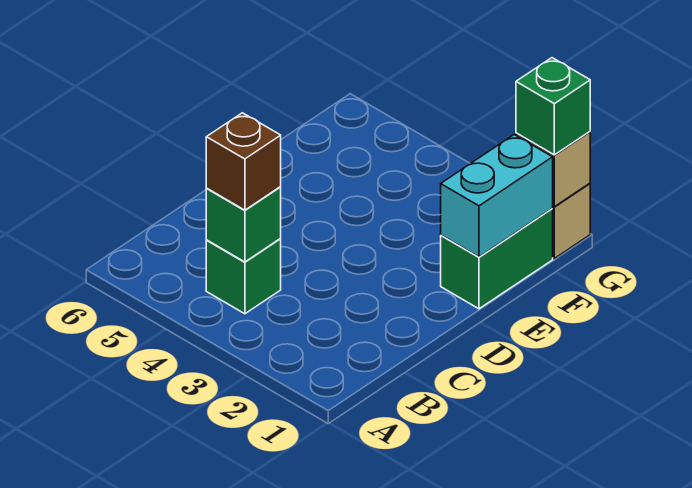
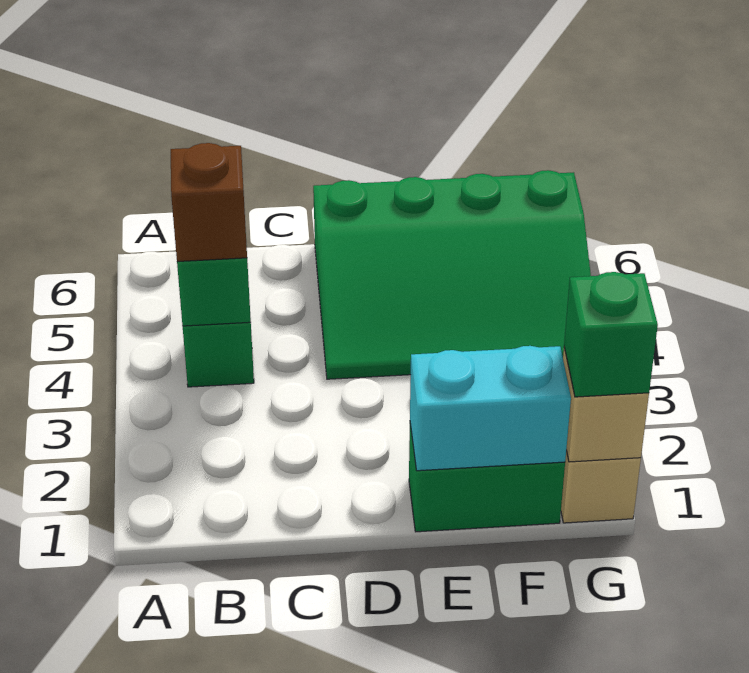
none -> green slope D4:G6 level 1 top 6

